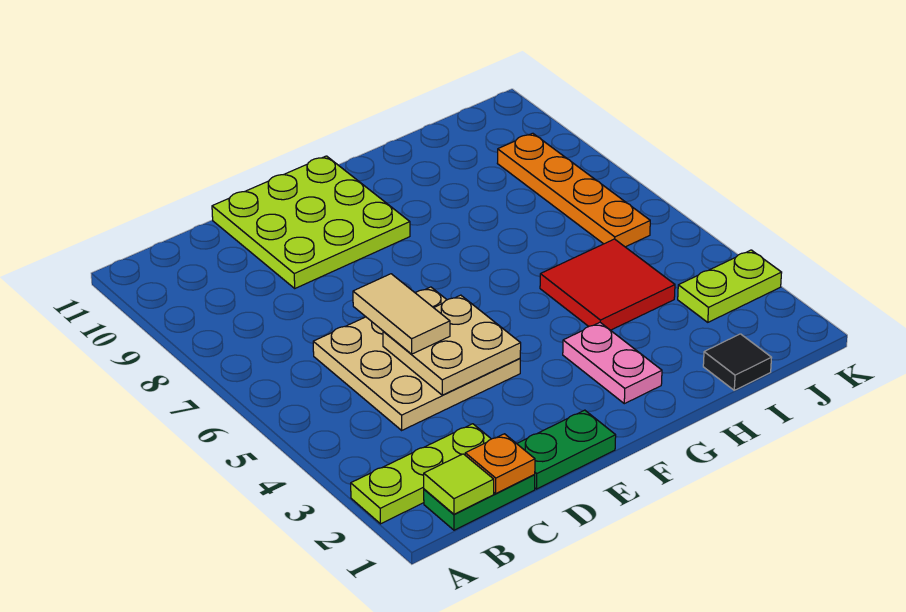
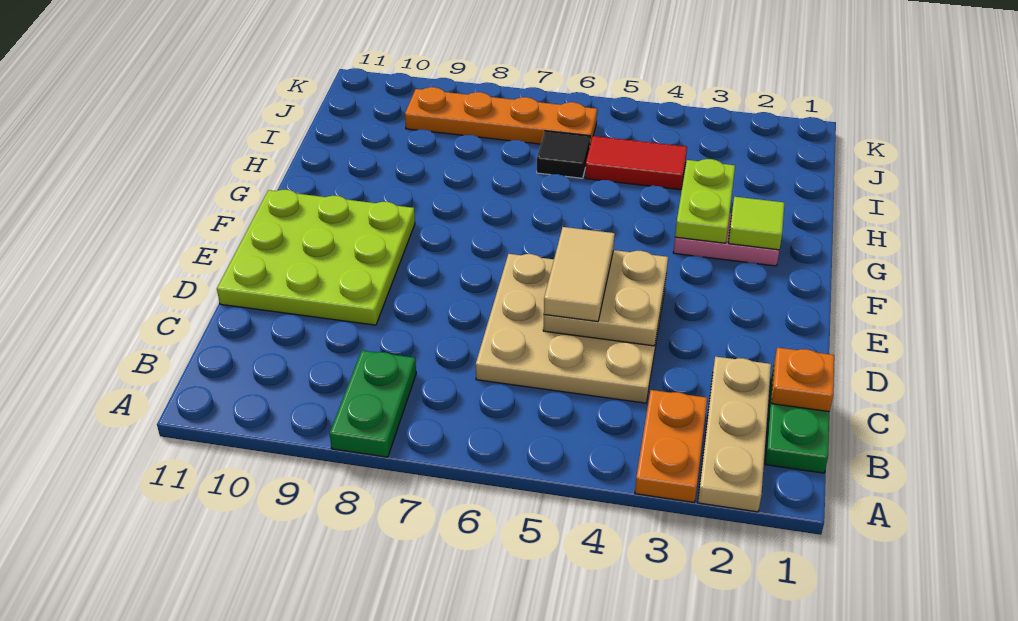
lime plate A2:C2 level 1 -> tan plate A2:C2 level 1
none -> orange plate A3:B3 level 1
lime tile B1 level 2 -> lime tile G2 level 2
green plate D1:E1 level 1 -> green plate A8:B8 level 1
tan tile D5:D6 level 3 -> tan tile D5:E5 level 3
red tile H4:I5 level 1 -> red tile I4:I5 level 1
black tile I1 level 1 -> black tile I6 level 1
lime plate J3:K3 level 1 -> lime plate G3:H3 level 2

